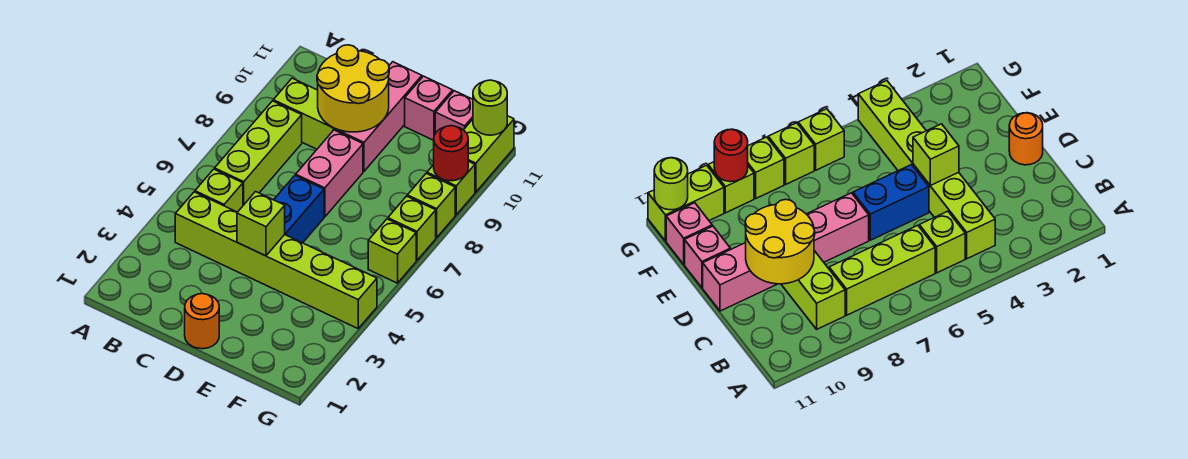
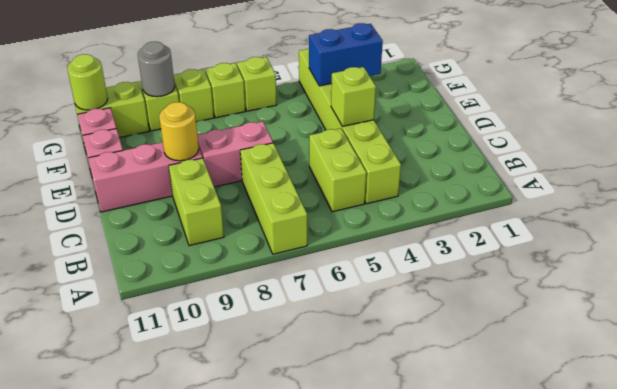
lime brick B5 level 1 -> lime brick B5:C5 level 1
lime brick B6:B8 level 1 -> lime brick A7:C7 level 1
yellow round brick C9:D10 level 2 -> yellow round brick D9 level 2
orange round brick D1 level 1 -> none
blue brick D5:D6 level 1 -> blue brick F3:F4 level 2
red round brick G9 level 2 -> grey round brick G9 level 2

